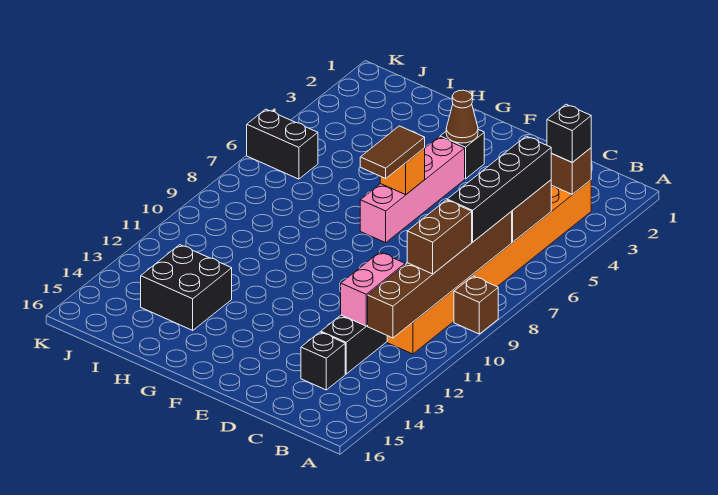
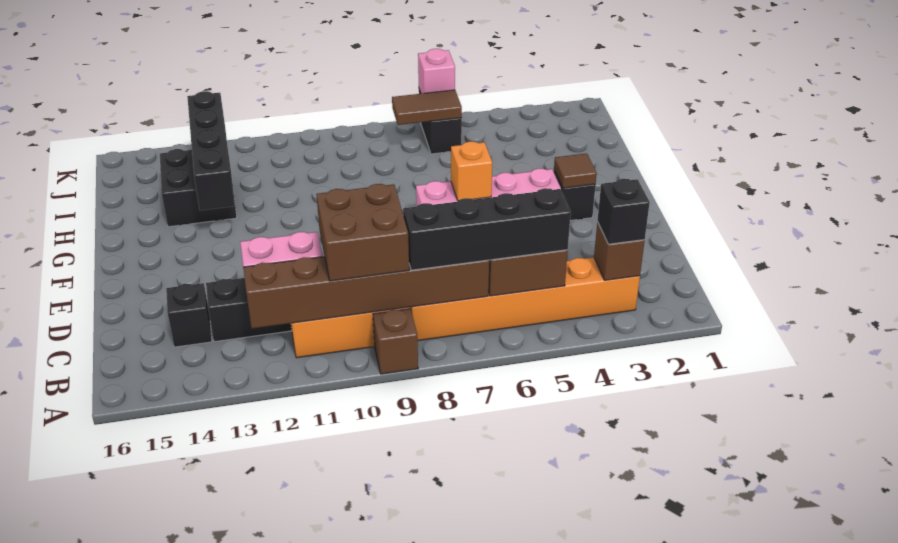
brown brick B9:B10 level 3 -> brown brick B9:C10 level 3
brown cone F3 level 2 -> brown tile F3 level 2
brown tile F6:F7 level 3 -> brown tile J6:J7 level 2
none -> black brick G13:J13 level 2
none -> pink brick K6 level 2

